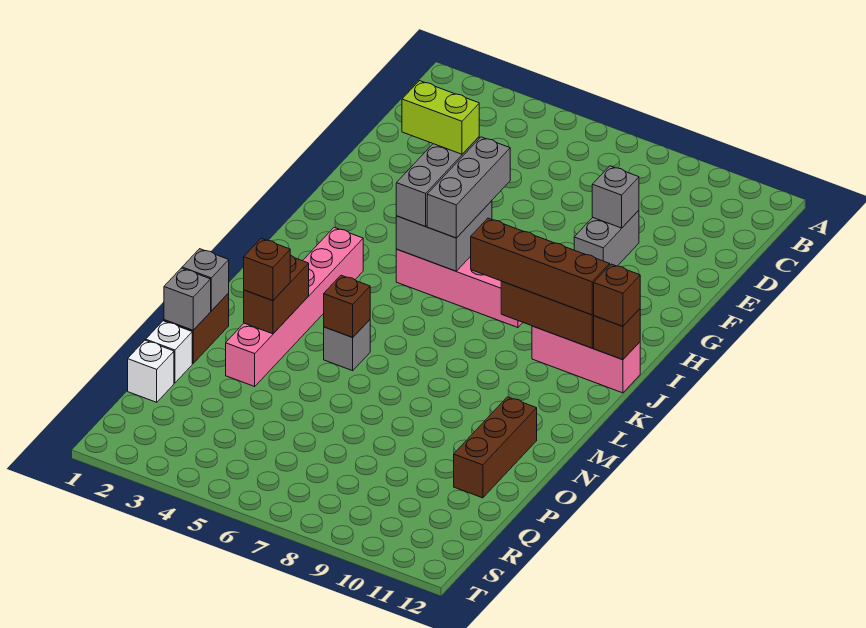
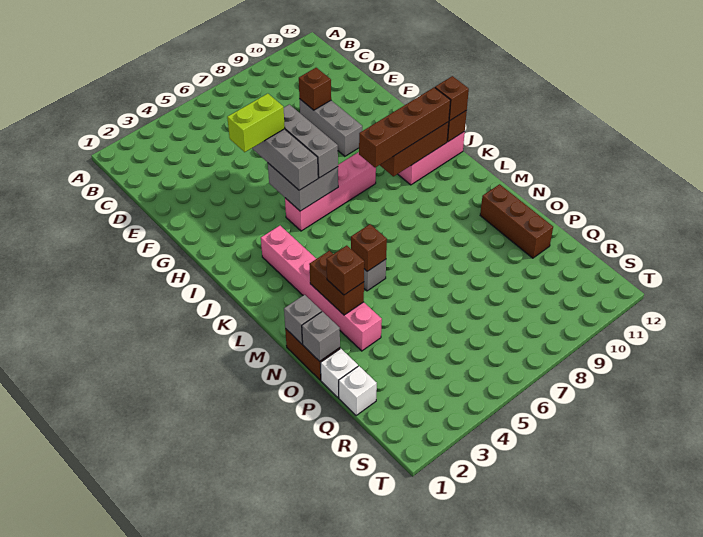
grey brick E9:F9 level 1 -> grey brick E9:G9 level 1
grey brick E9 level 2 -> brown brick E9 level 2

